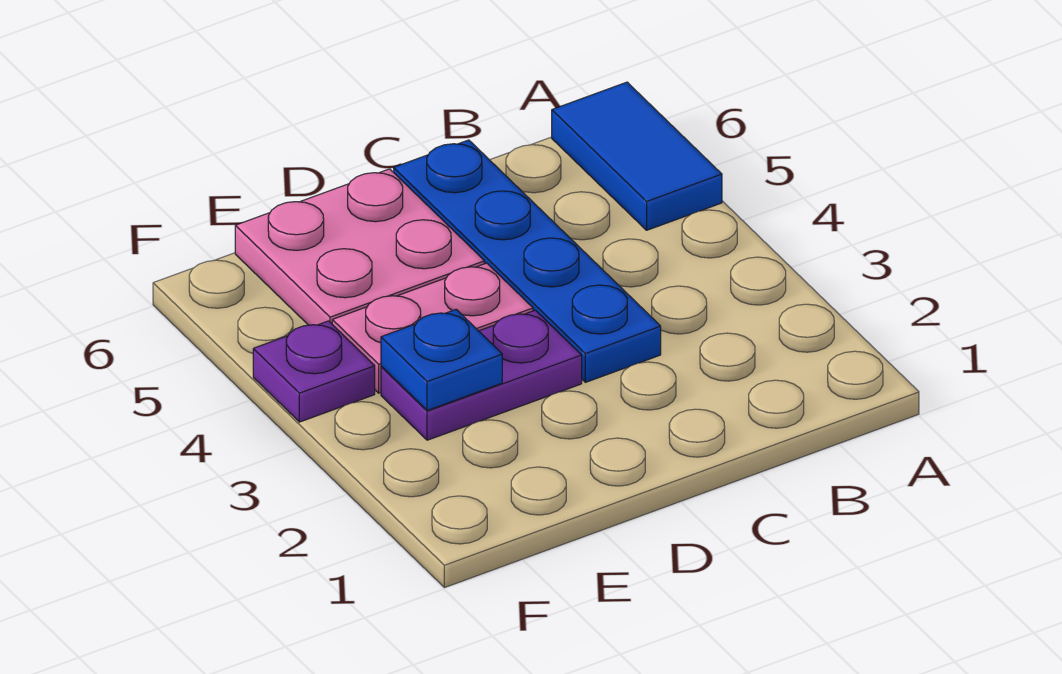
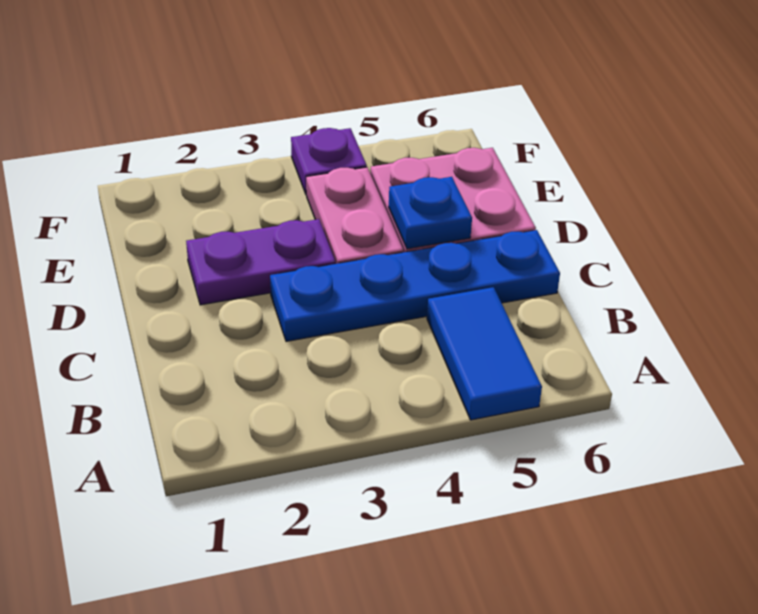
blue tile A5:A6 level 1 -> blue tile A5:B5 level 1
purple plate D3:E3 level 1 -> purple plate D2:D3 level 1
blue plate E3 level 2 -> blue plate D5 level 2

